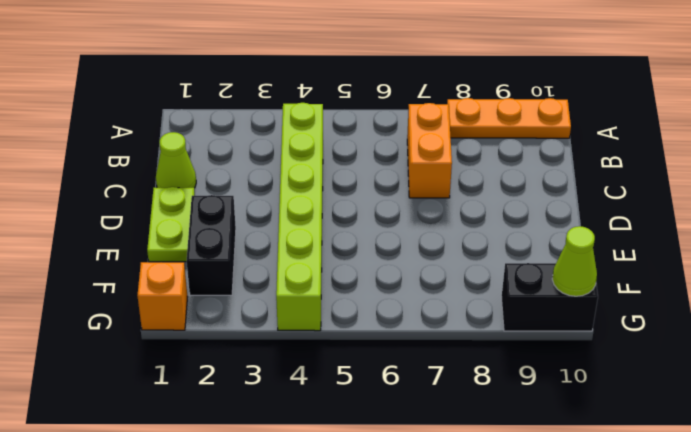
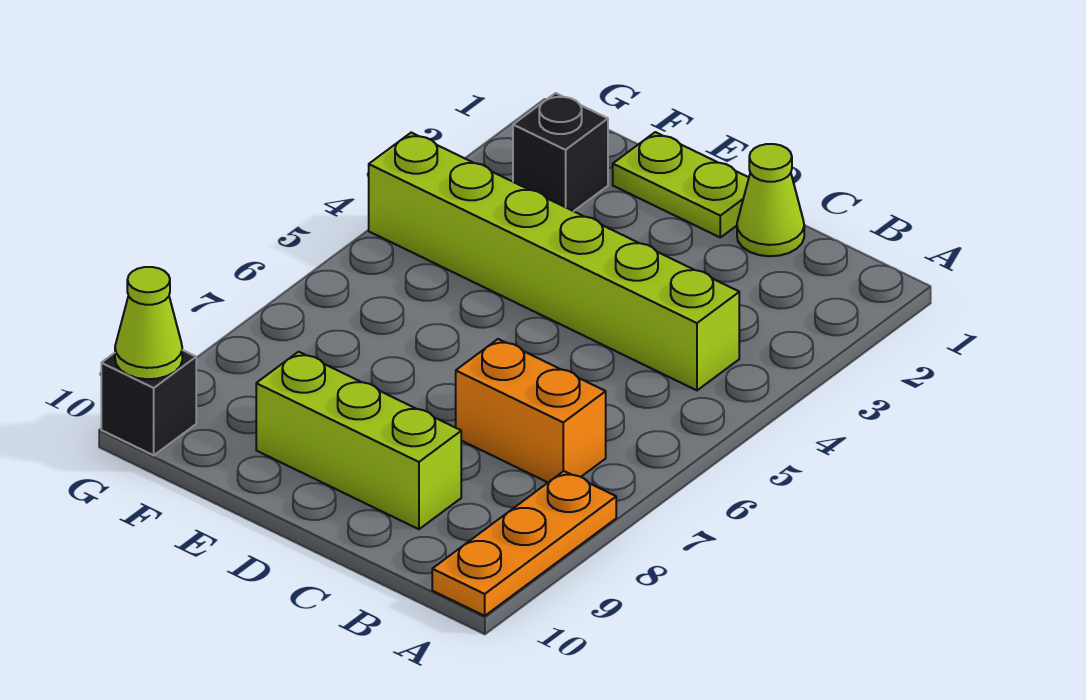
none -> lime brick C9:E9 level 1
black brick E2:F2 level 1 -> black brick F2 level 1
orange brick G1 level 1 -> none
black brick G9:G10 level 1 -> black brick G10 level 1

